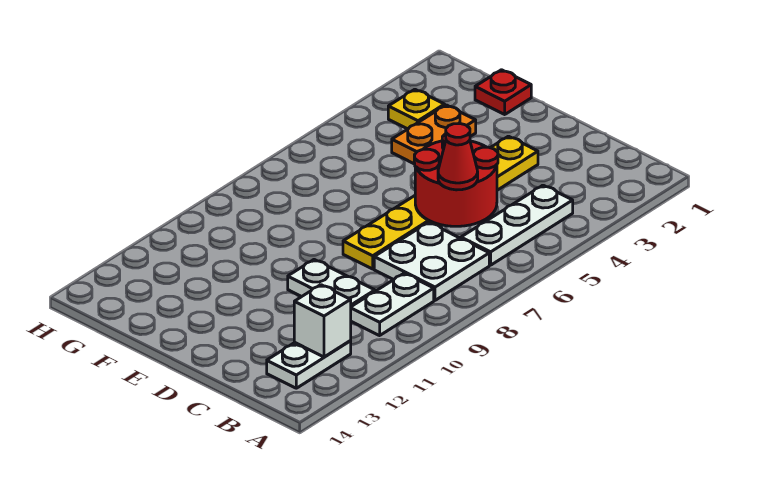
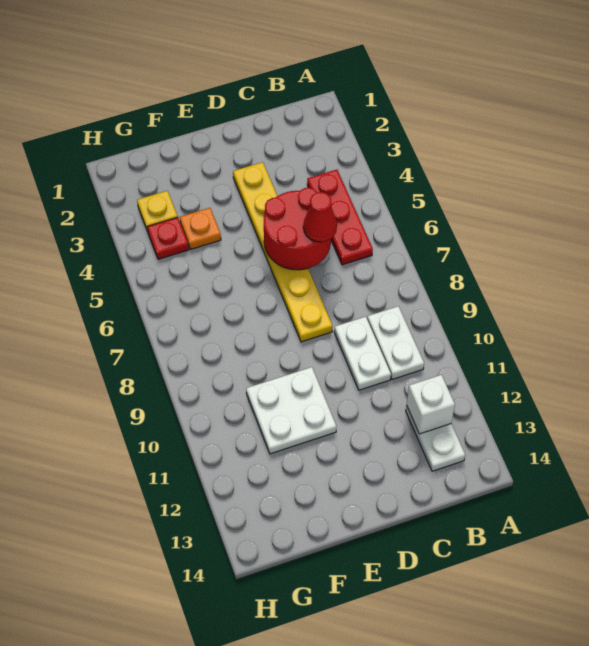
white plate B4:B6 level 1 -> red plate B4:B6 level 1
white plate B7:C8 level 1 -> white plate E10:F11 level 1
white plate C10:D10 level 1 -> white plate C9:C10 level 1
red plate F1 level 1 -> red plate G4 level 1
orange plate F3:F4 level 1 -> orange plate F4 level 1

